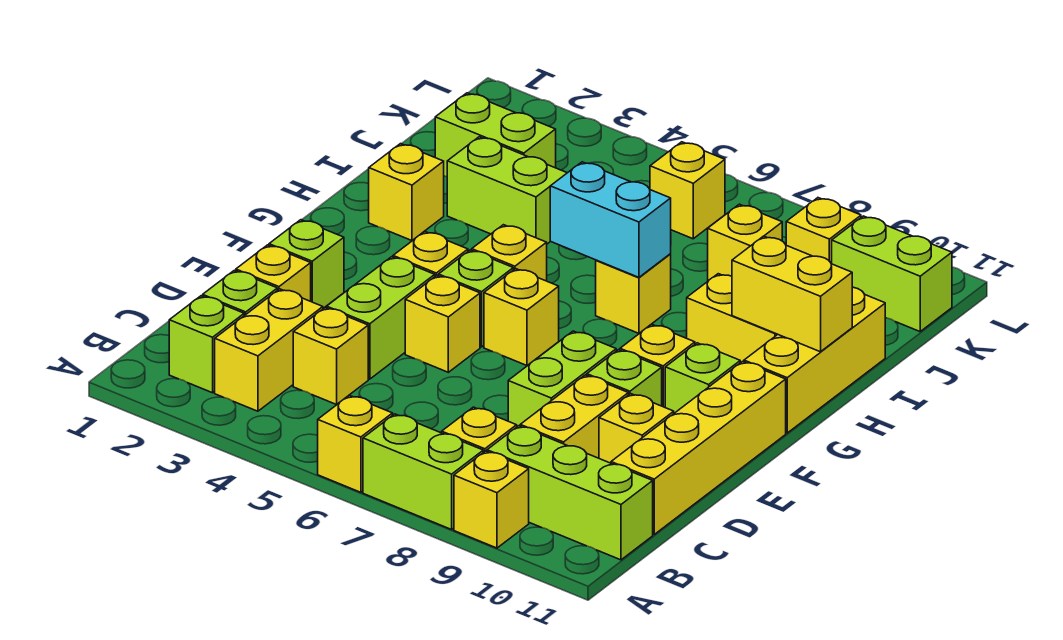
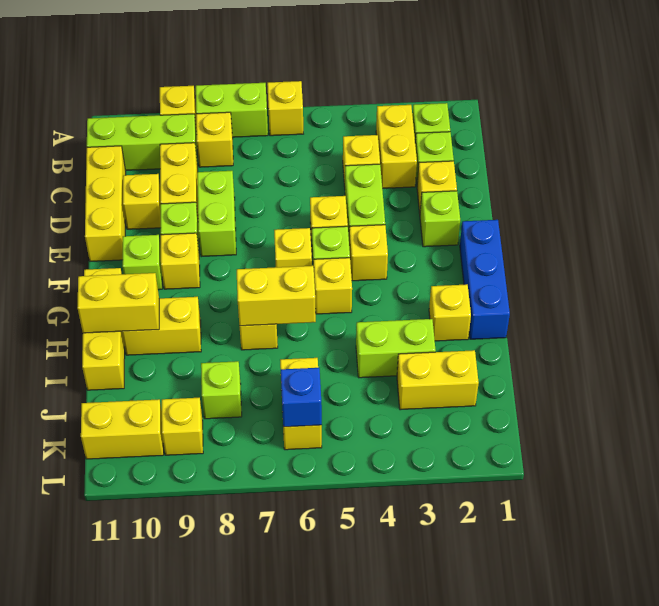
yellow brick C11:F11 level 1 -> yellow brick C11:E11 level 1
none -> blue brick F1:H1 level 1
cyan brick H6:H7 level 2 -> yellow brick H6:H7 level 2
lime brick J2:J3 level 1 -> yellow brick J2:J3 level 1
yellow brick J8 level 1 -> lime brick J8 level 1
yellow brick K6 level 1 -> yellow brick J6:K6 level 1
none -> blue brick K6 level 2
lime brick K10:K11 level 1 -> yellow brick K10:K11 level 1

